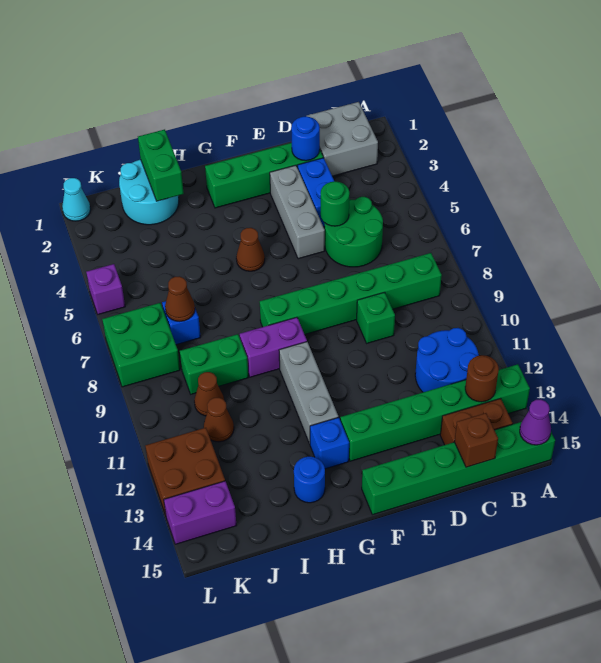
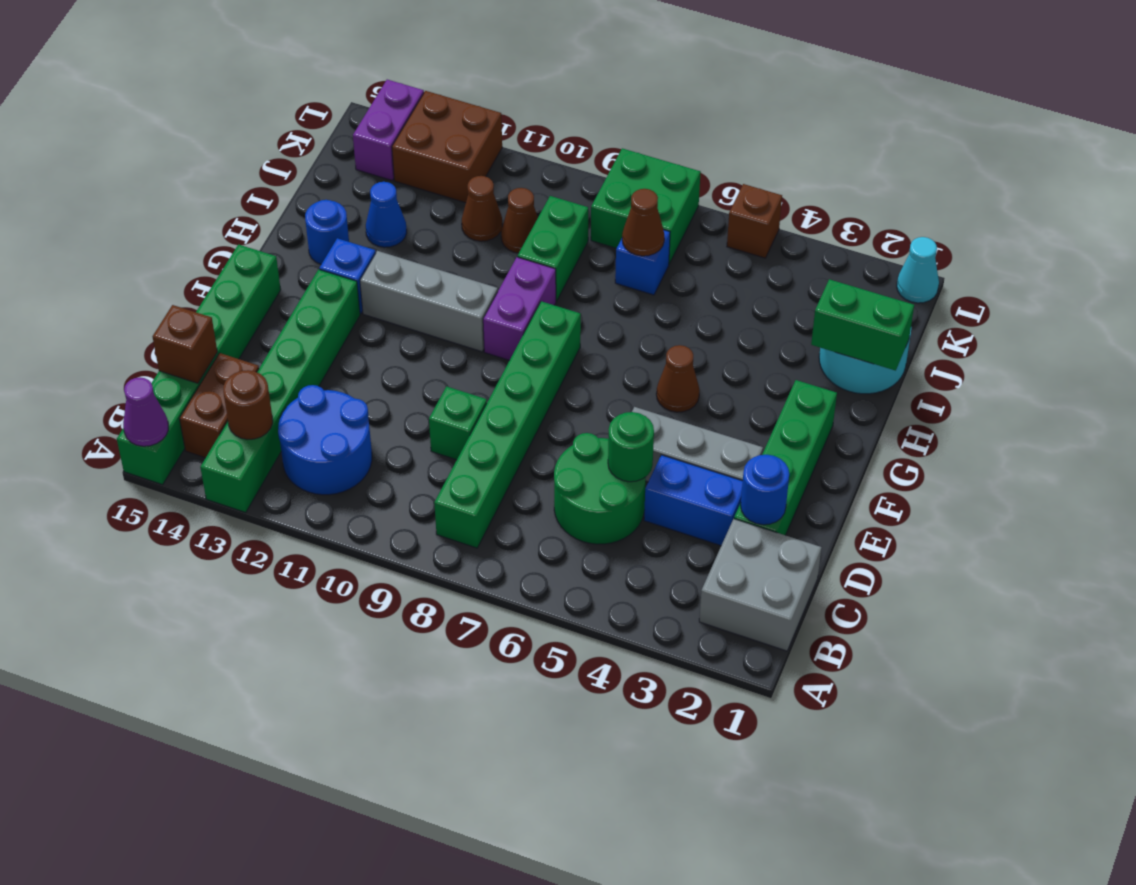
none -> blue cone I13 level 1
purple brick L5 level 1 -> brown brick L5 level 1

